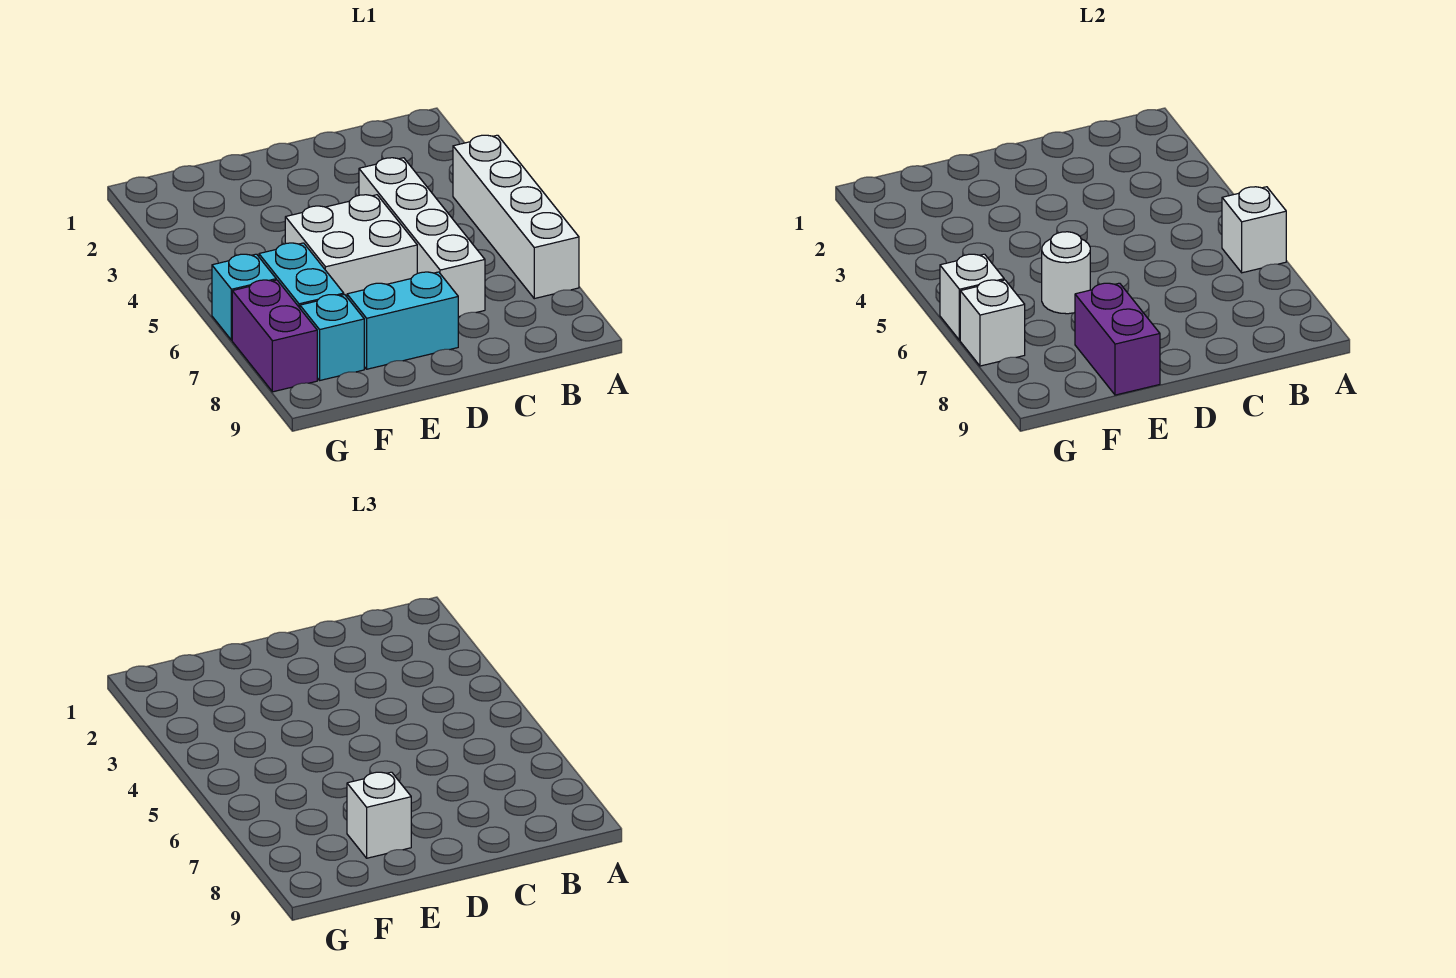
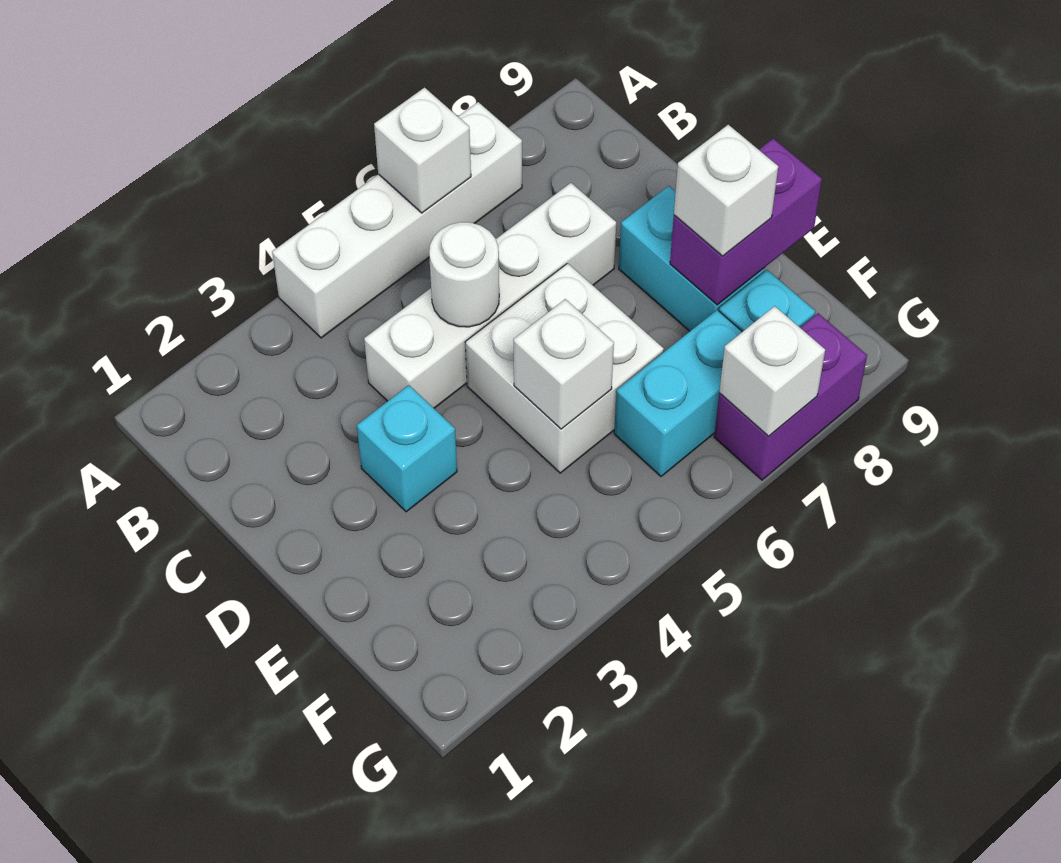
white round brick E6 level 2 -> white round brick C5 level 2
cyan brick G6 level 1 -> cyan brick D3 level 1
white brick G6 level 2 -> white brick E5 level 2

